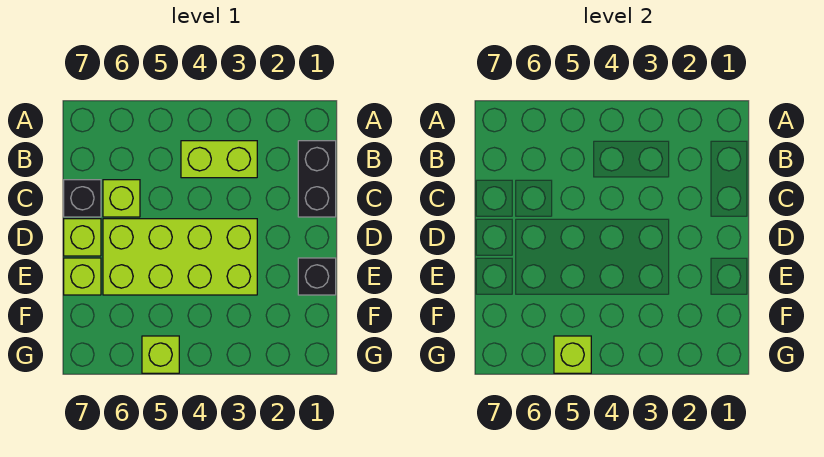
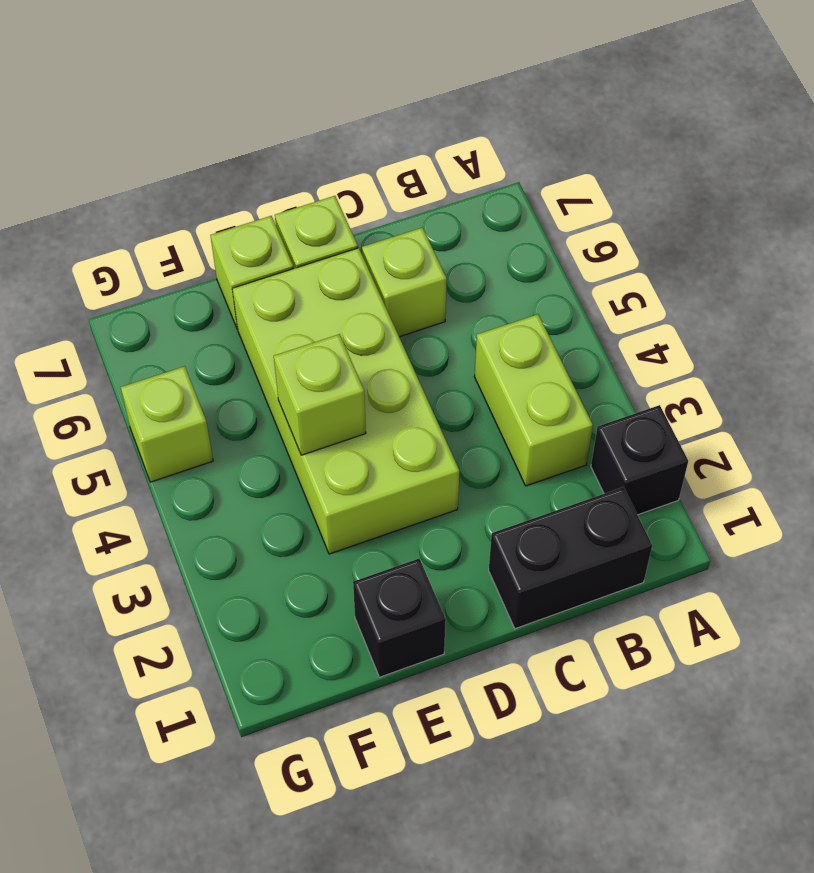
black brick C7 level 1 -> black brick A2 level 1
lime brick G5 level 2 -> lime brick E4 level 2

